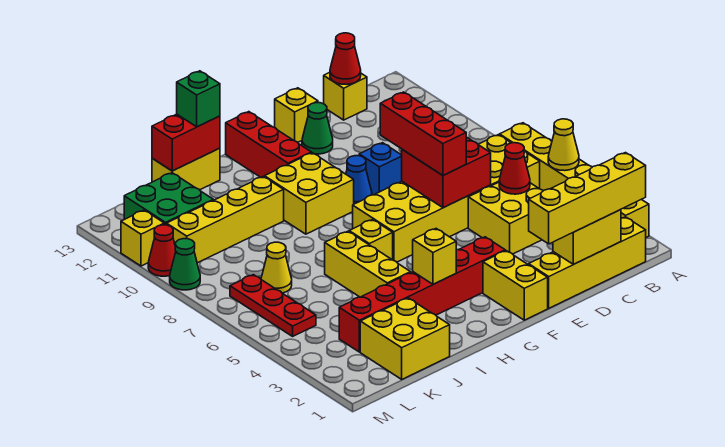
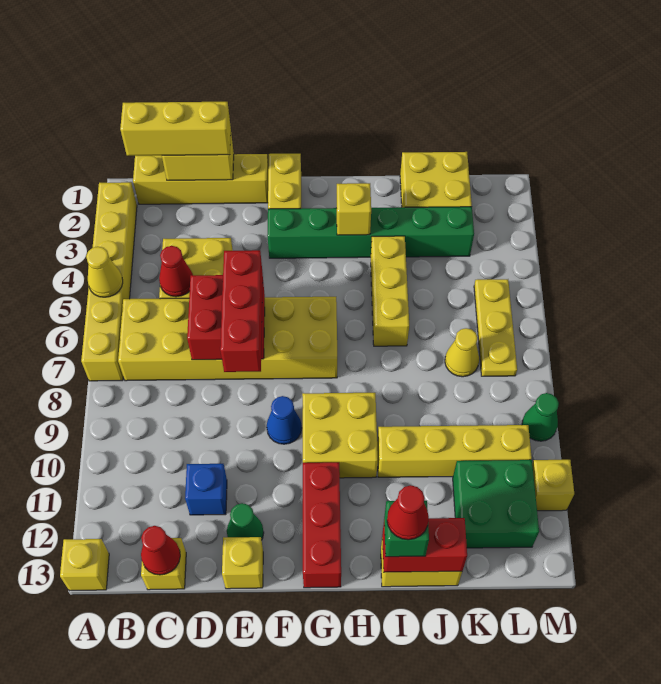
yellow brick B1:E1 level 3 -> yellow brick B1:D1 level 3
blue brick E9 level 1 -> blue brick D11 level 1
red brick F3:K3 level 1 -> green brick F3:K3 level 1
yellow brick H6 level 1 -> yellow brick A13 level 1
red plate L5:L7 level 1 -> yellow plate L5:L7 level 1
red cone M10 level 1 -> red cone I13 level 4

